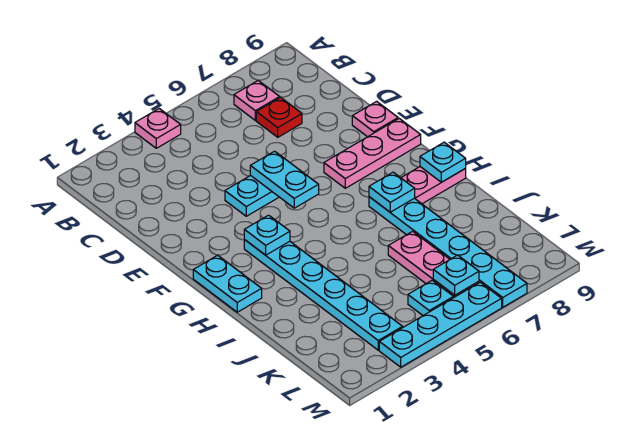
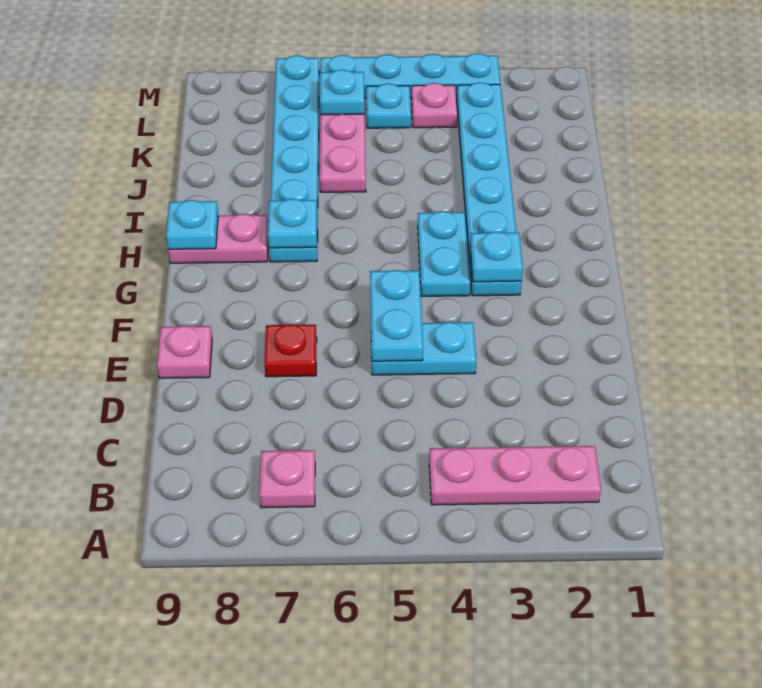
pink plate A4 level 1 -> pink plate L4 level 1
red plate C7 level 1 -> red plate E7 level 1
pink plate F7:F9 level 1 -> pink plate B2:B4 level 1
cyan plate G1:H1 level 1 -> cyan plate G4:H4 level 1

